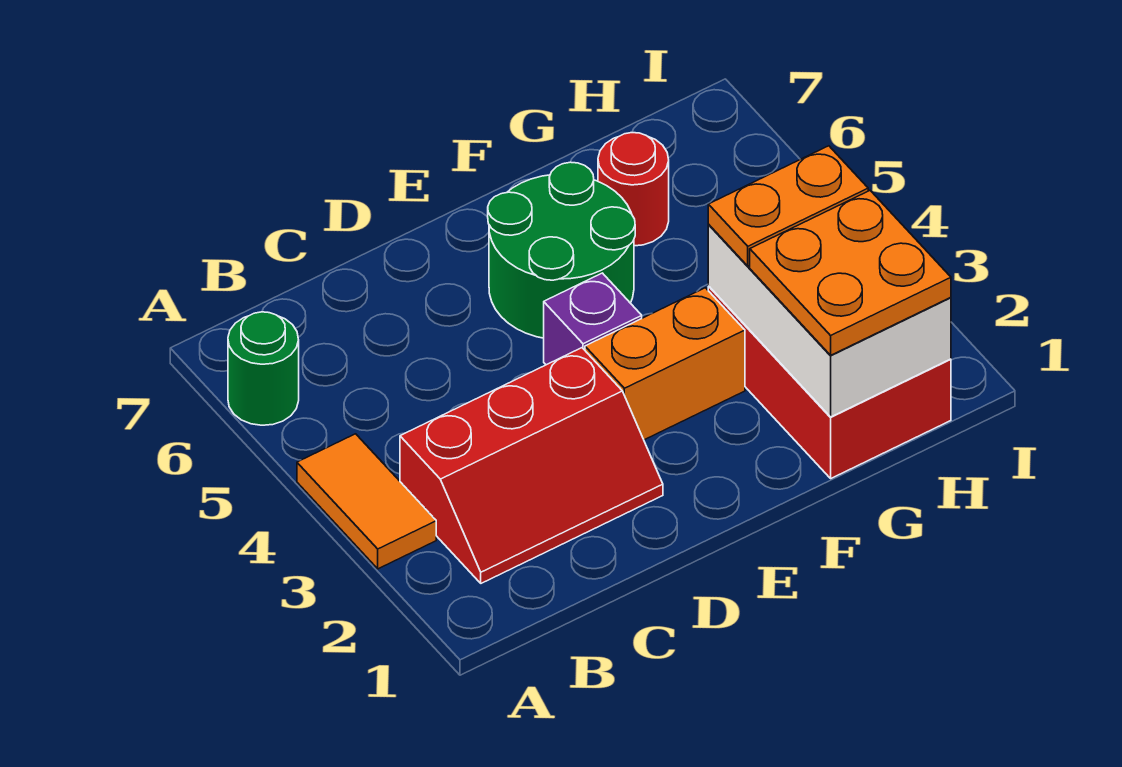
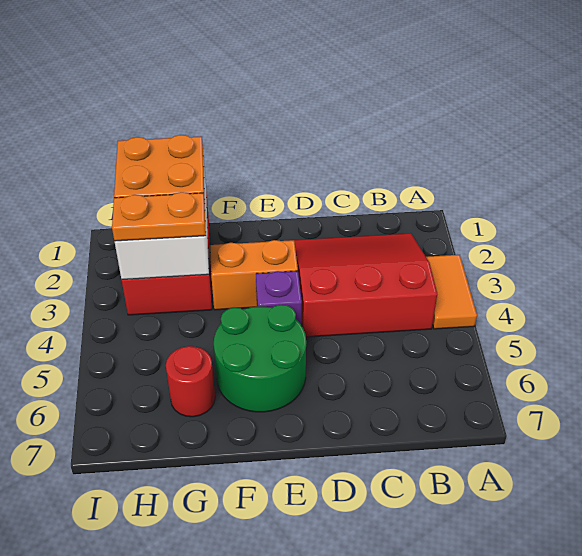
green round brick A6 level 1 -> none
red slope B2:D3 level 1 top 3 -> red slope B2:D4 level 1 top 4

